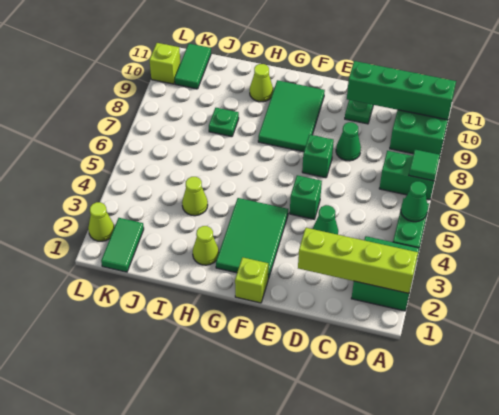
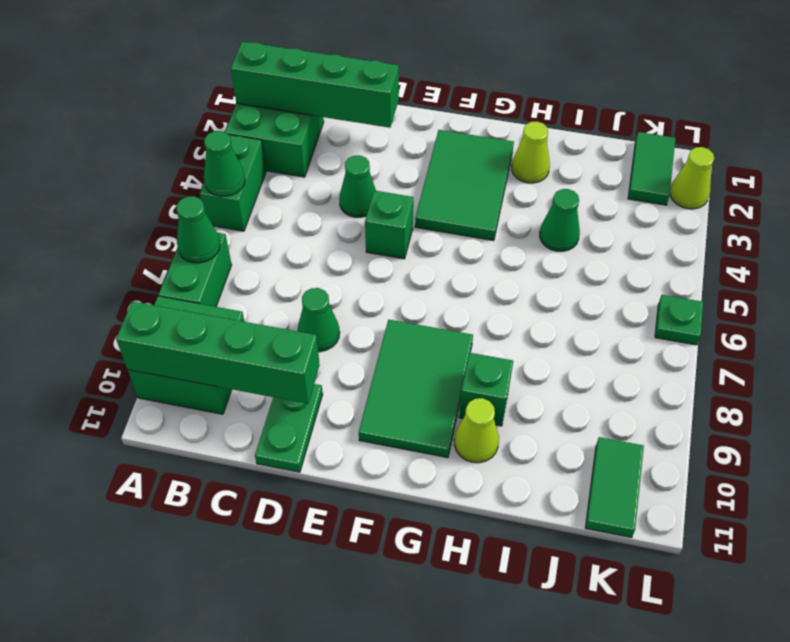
lime brick A2:D2 level 2 -> green brick A2:D2 level 2
green brick A7:B7 level 1 -> green brick A7:A8 level 1
green tile A7 level 2 -> green cone A7 level 2
green brick E7 level 1 -> green brick H9 level 1
lime brick F1 level 1 -> none
lime cone I4 level 1 -> green cone I4 level 1
green plate I8 level 1 -> green plate L6 level 1
lime brick L10 level 1 -> none

